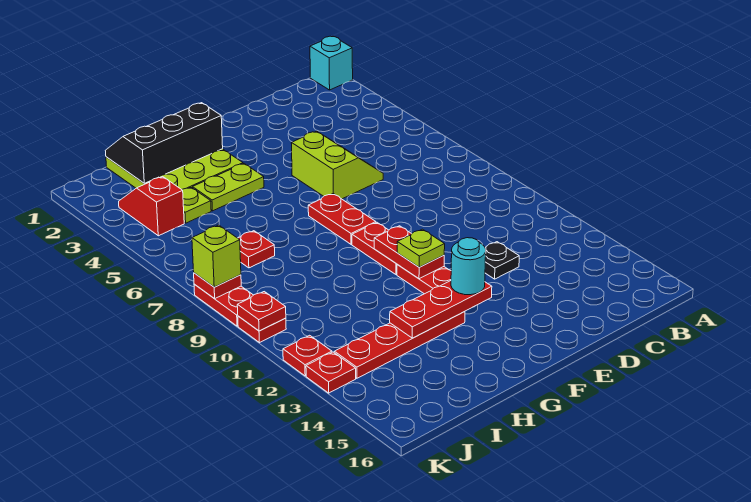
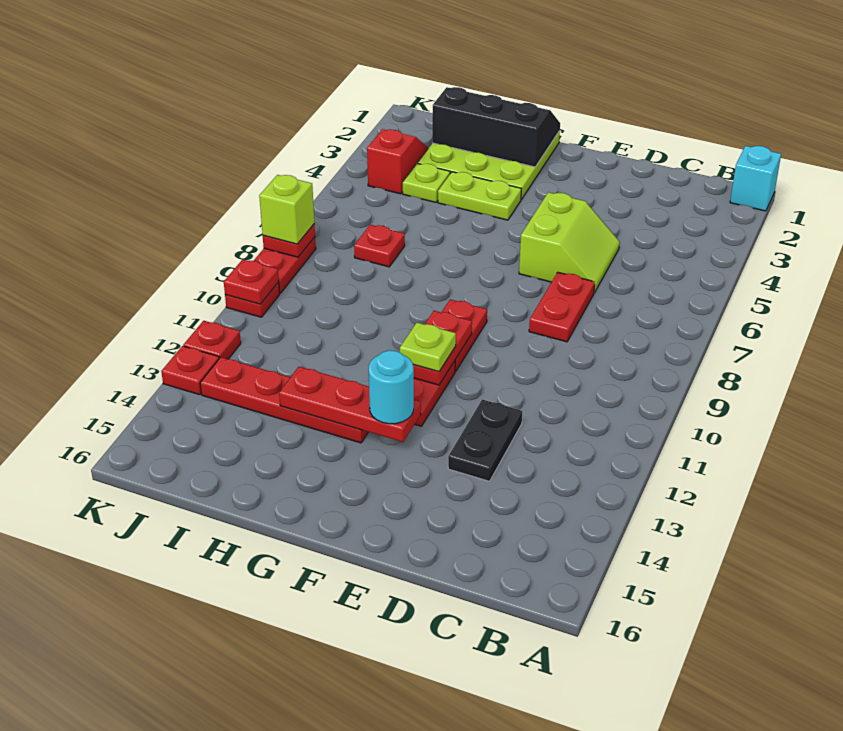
black plate D12 level 1 -> black plate D12:D13 level 1
red plate F7:F8 level 1 -> red plate D7:D8 level 1

